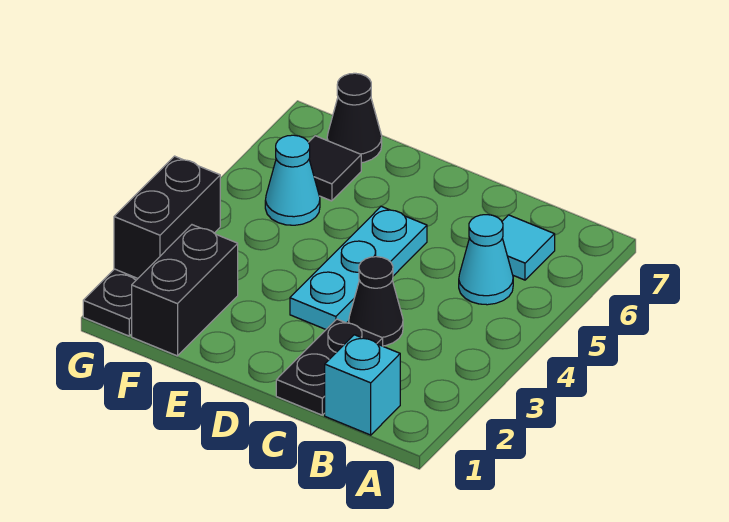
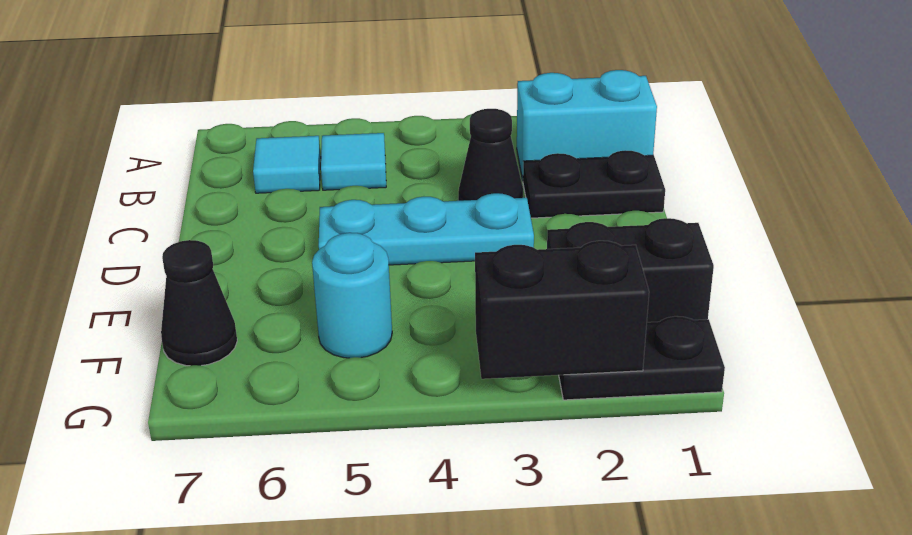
cyan brick B1 level 1 -> cyan brick B1:B2 level 1
cyan cone B5 level 1 -> cyan tile B5 level 1
cyan cone F5 level 1 -> cyan round brick F5 level 1
black tile F6 level 1 -> none

